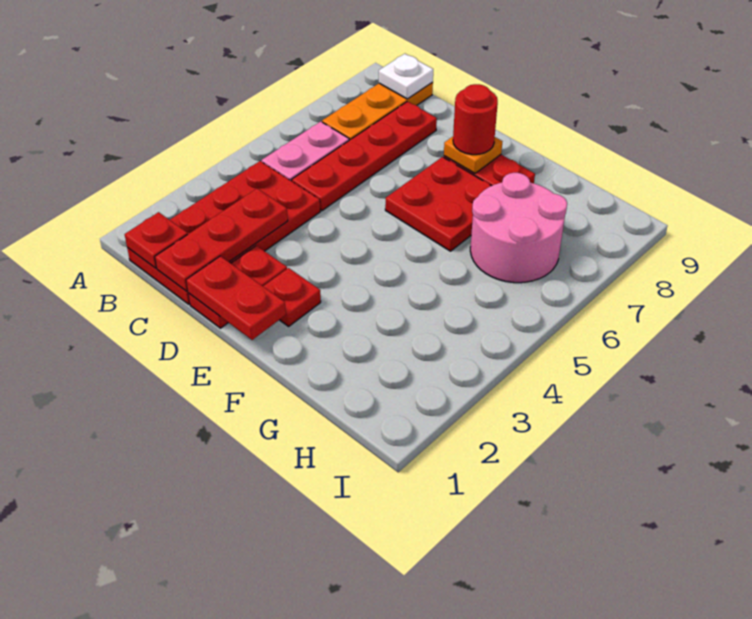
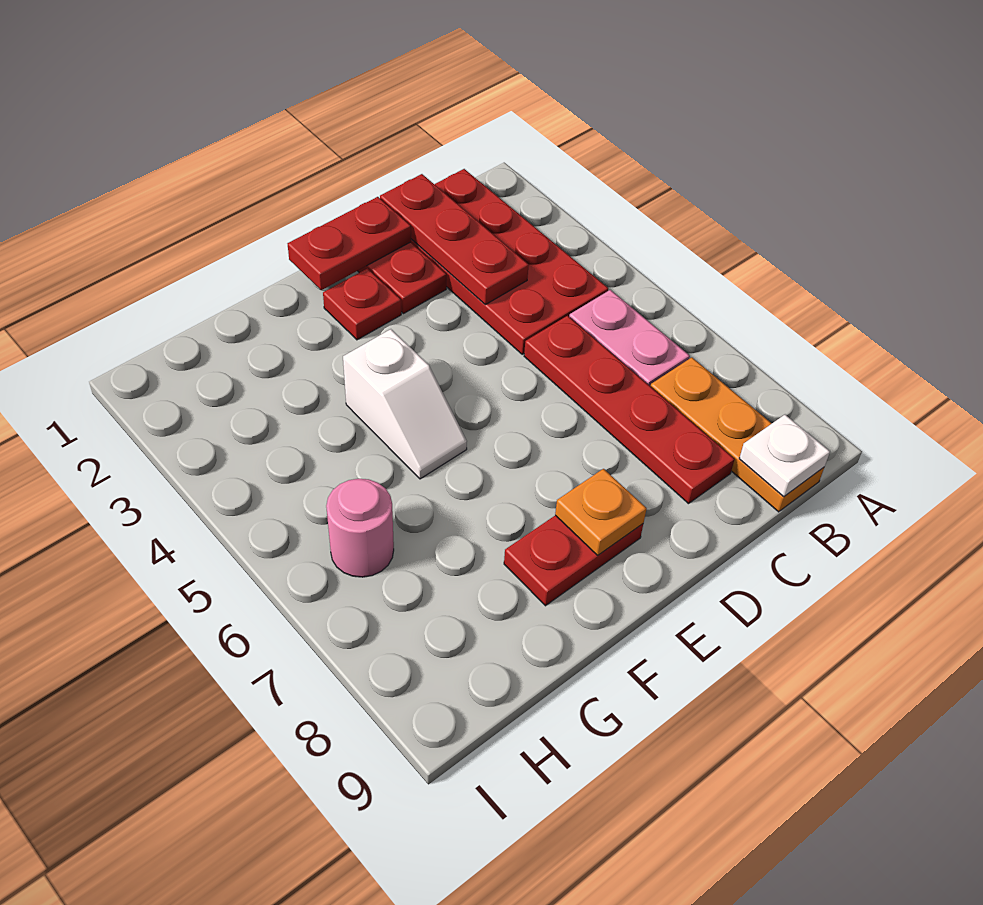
red plate B1 level 2 -> none
red plate E6:F7 level 1 -> none
red round brick E8 level 3 -> none
none -> white slope F4:F5 level 1 top 4
pink round brick G6:H7 level 1 -> pink round brick H6 level 1

